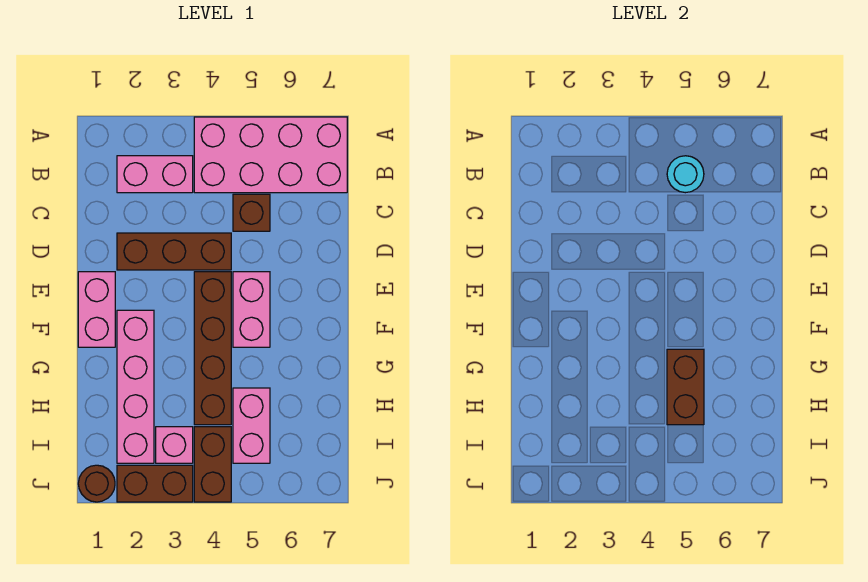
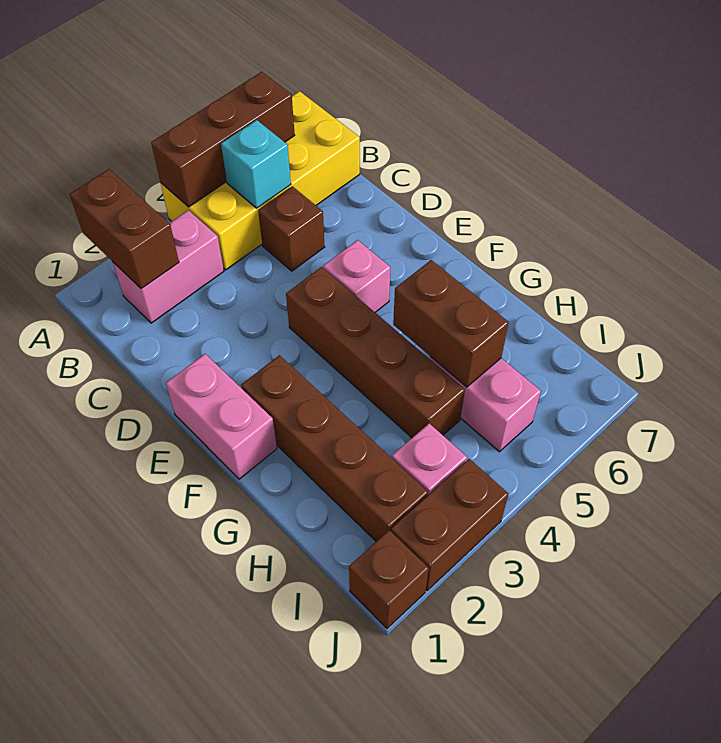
pink brick A4:B7 level 1 -> yellow brick A4:B7 level 1
cyan round brick B5 level 2 -> cyan brick B5 level 2
brown brick D2:D4 level 1 -> brown brick A4:A6 level 2
pink brick E5:F5 level 1 -> pink brick E5 level 1
pink brick F2:I2 level 1 -> brown brick F2:I2 level 1
brown brick I4:J4 level 1 -> brown brick A2:B2 level 2
brown round brick J1 level 1 -> brown brick J1 level 1

